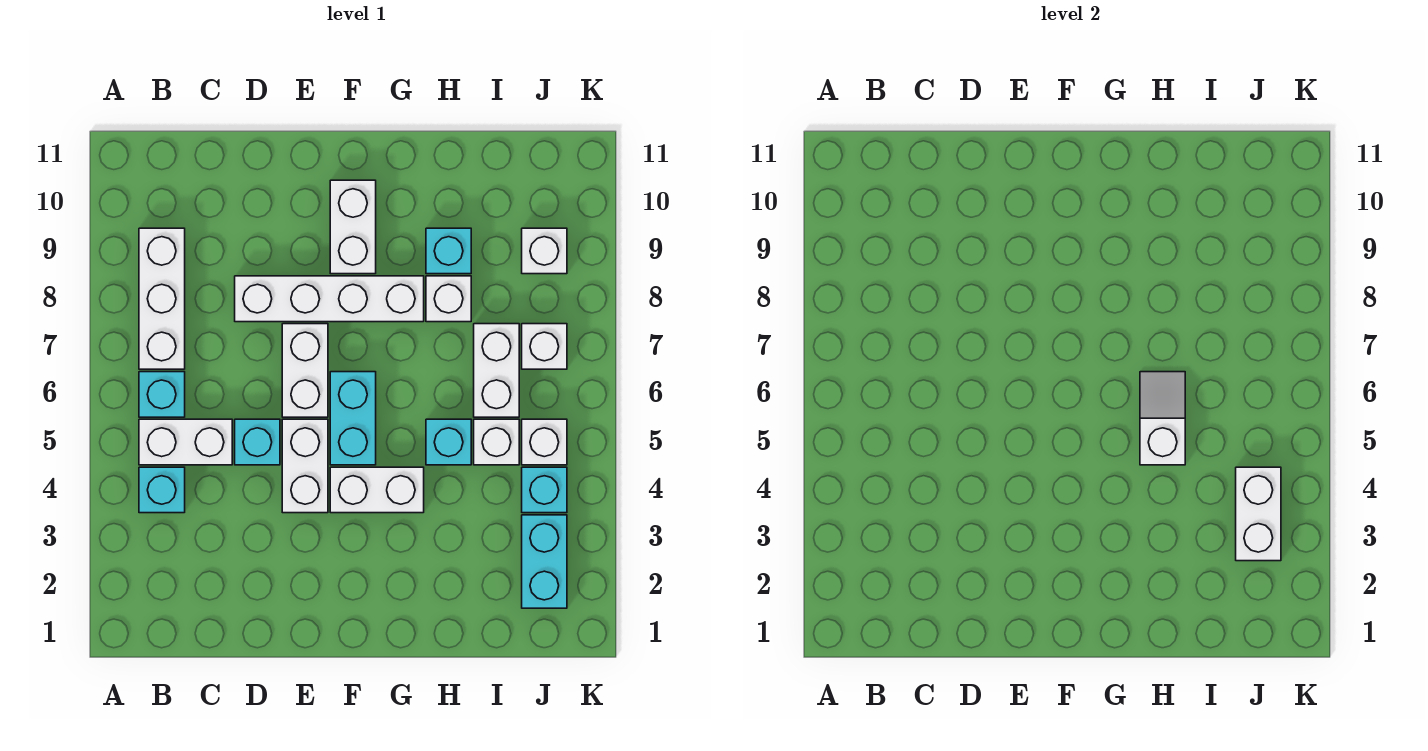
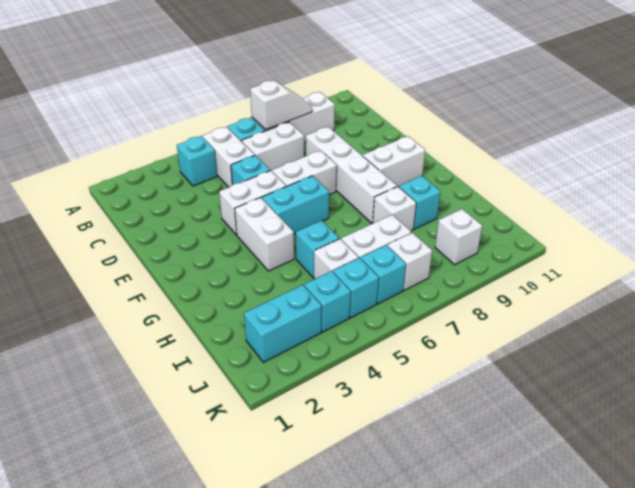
white slope H5:H6 level 2 top 5 -> white slope B7:B8 level 2 top 7
white brick J3:J4 level 2 -> white brick C6:C7 level 1
white brick J5 level 1 -> cyan brick J5 level 1
none -> cyan brick J6 level 1

